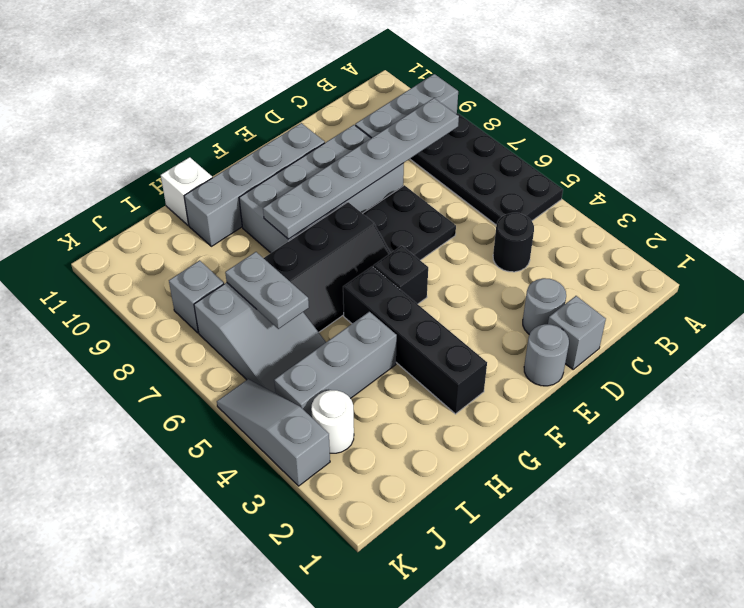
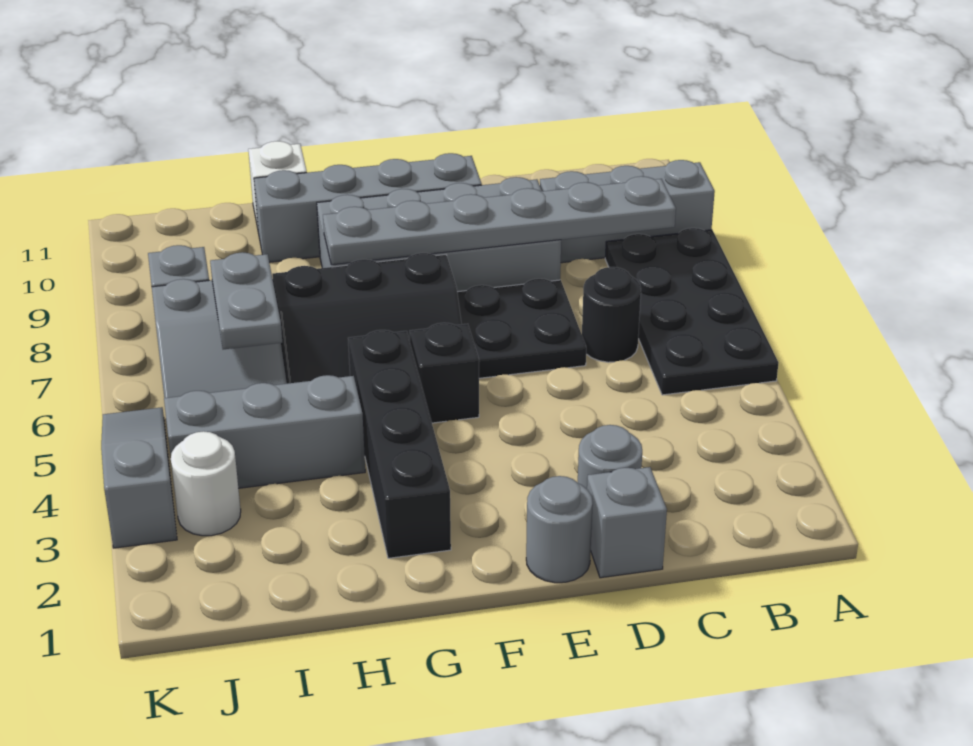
black round brick C4 level 1 -> black round brick C6 level 1

